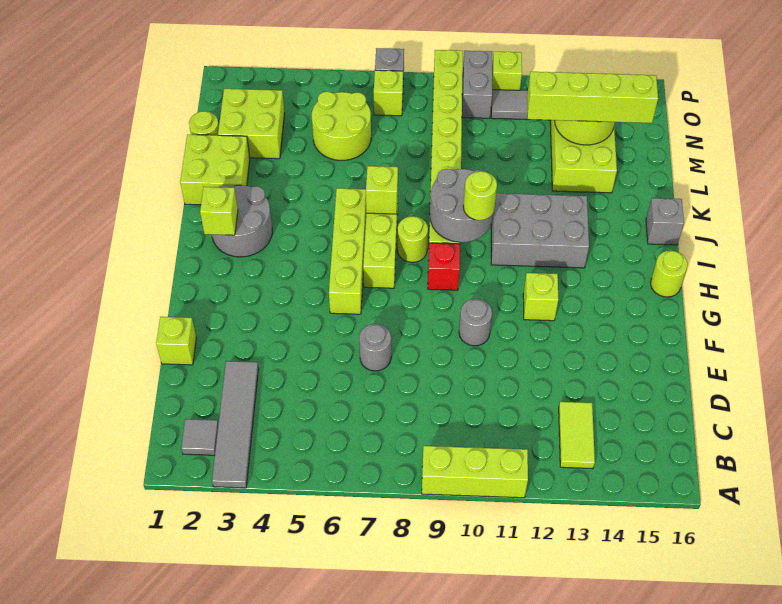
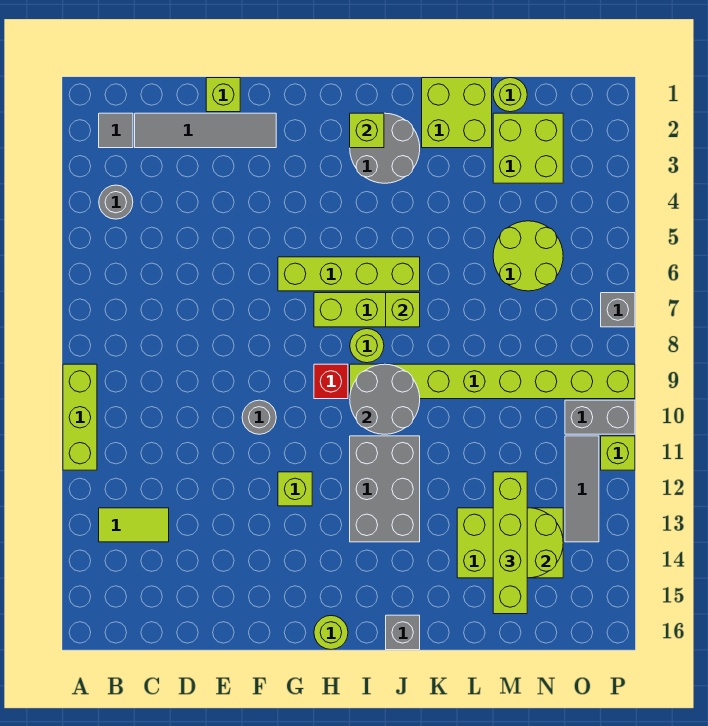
grey tile A3:D3 level 1 -> grey tile C2:F2 level 1
grey round brick E7 level 1 -> grey round brick B4 level 1
lime round brick I10 level 3 -> none
lime brick O7 level 1 -> none

